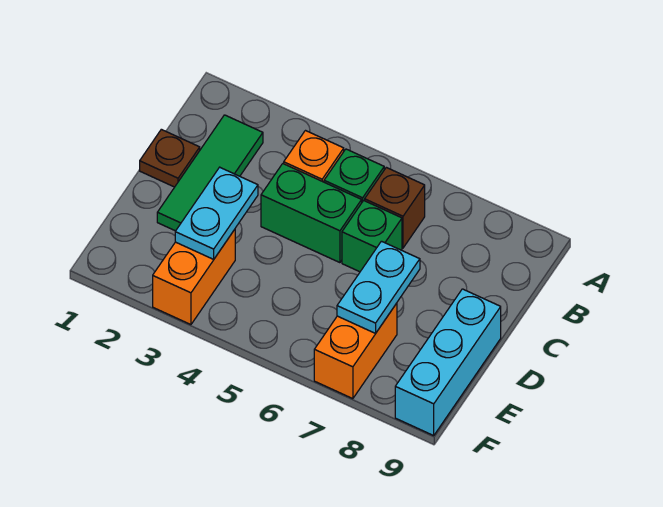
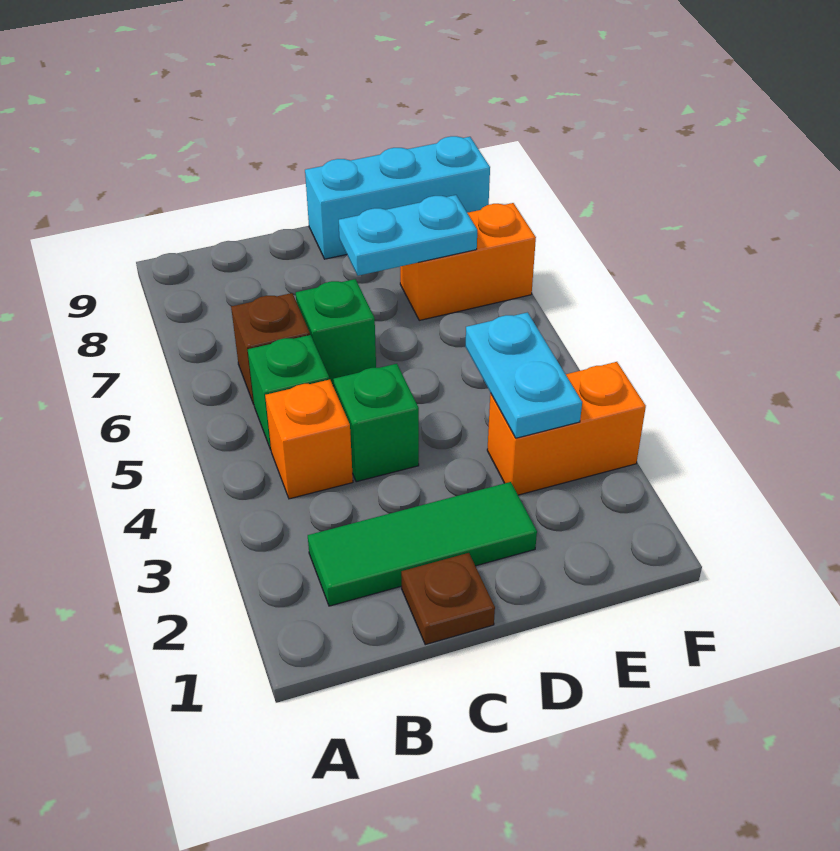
green brick C4:C5 level 1 -> green brick C4 level 1
cyan plate D3:E3 level 2 -> cyan plate E3:E4 level 2

